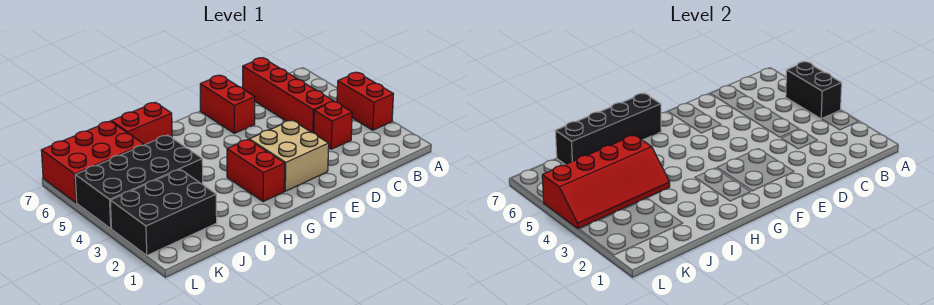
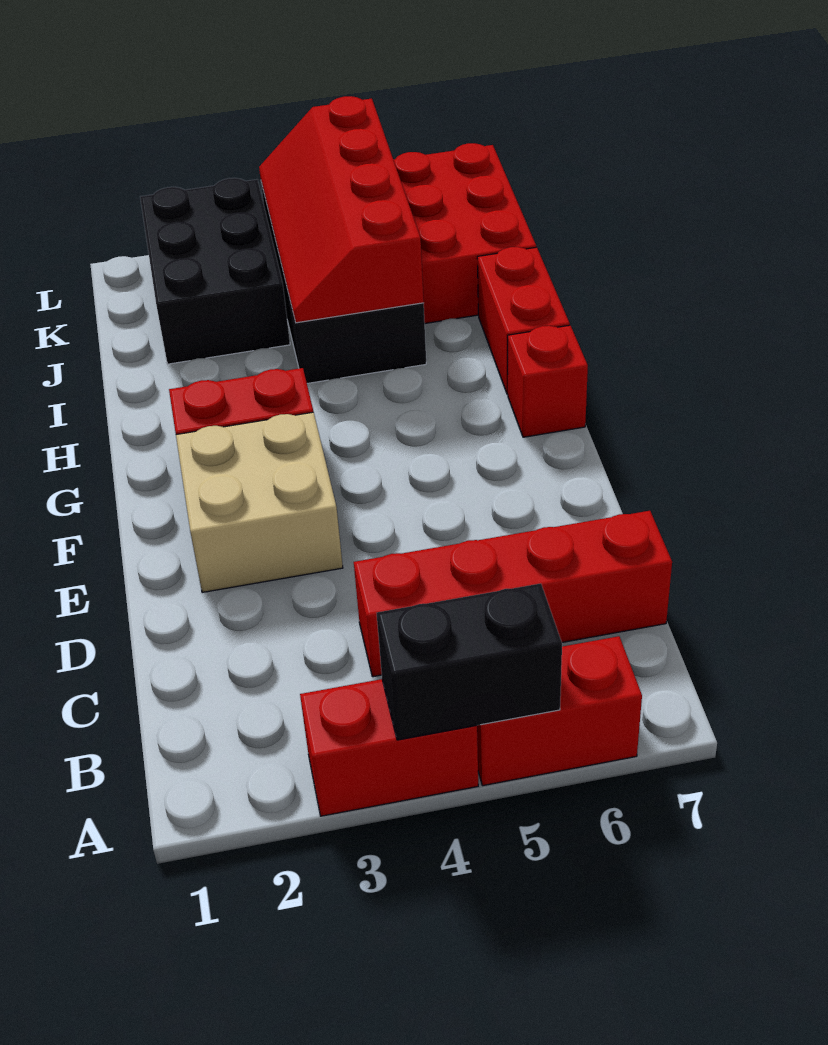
red brick C3 level 1 -> red brick G7 level 1
red brick E6:E7 level 1 -> red brick A5:A6 level 1
black brick G7:J7 level 2 -> none

